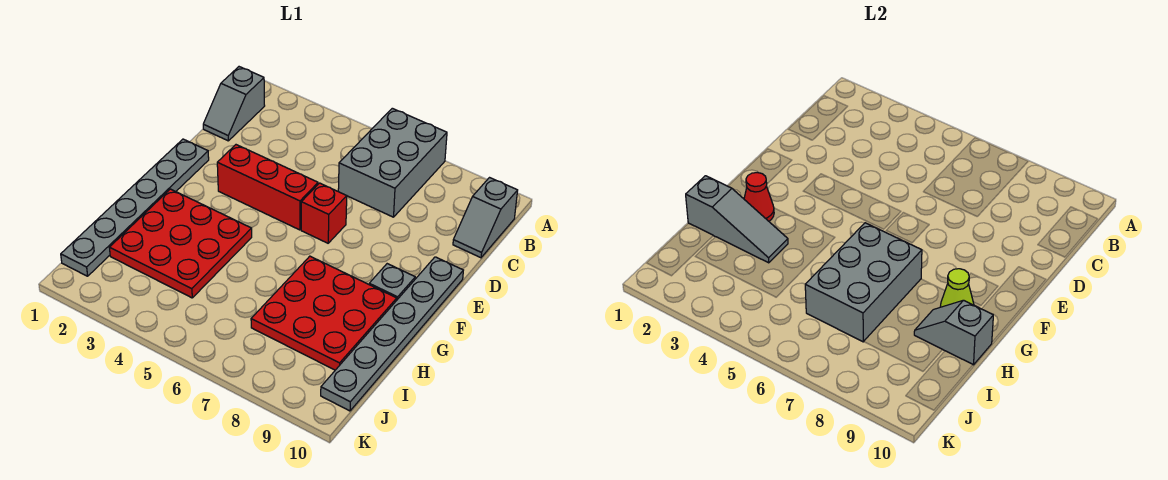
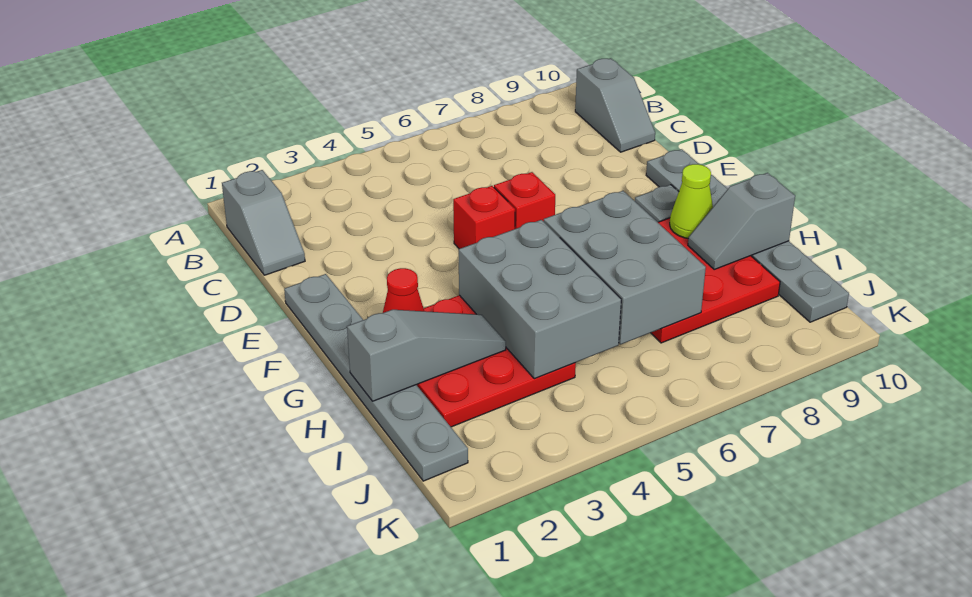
grey brick A6:C7 level 1 -> grey brick G4:I5 level 2
red brick E3:E5 level 1 -> red brick E5 level 1

